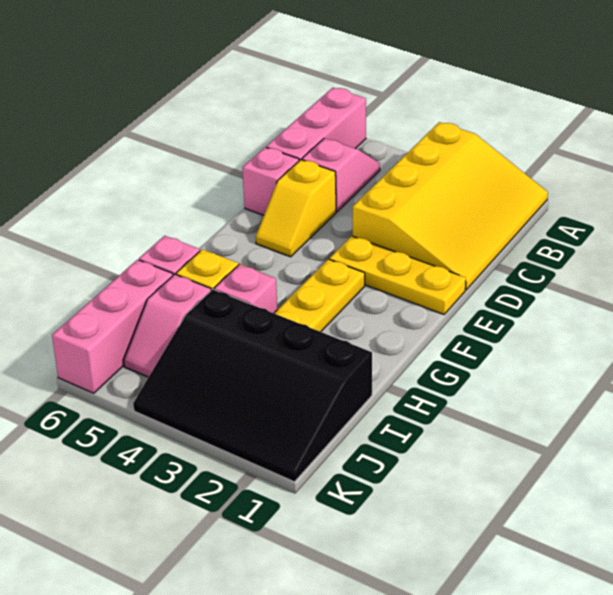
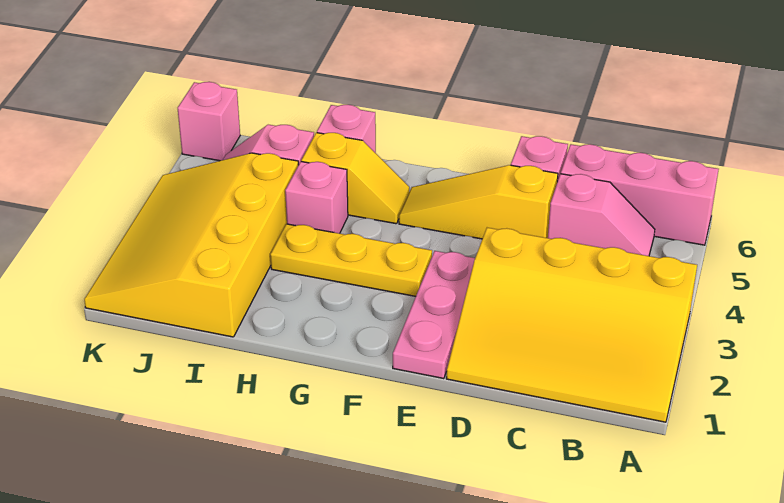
yellow slope D5:E5 level 1 top D -> yellow slope D5:F5 level 1 top D
yellow plate E1:E3 level 1 -> pink plate E1:E3 level 1
black slope I1:K4 level 1 top I -> yellow slope I1:K4 level 1 top I
pink brick I6:K6 level 1 -> pink brick K6 level 1

